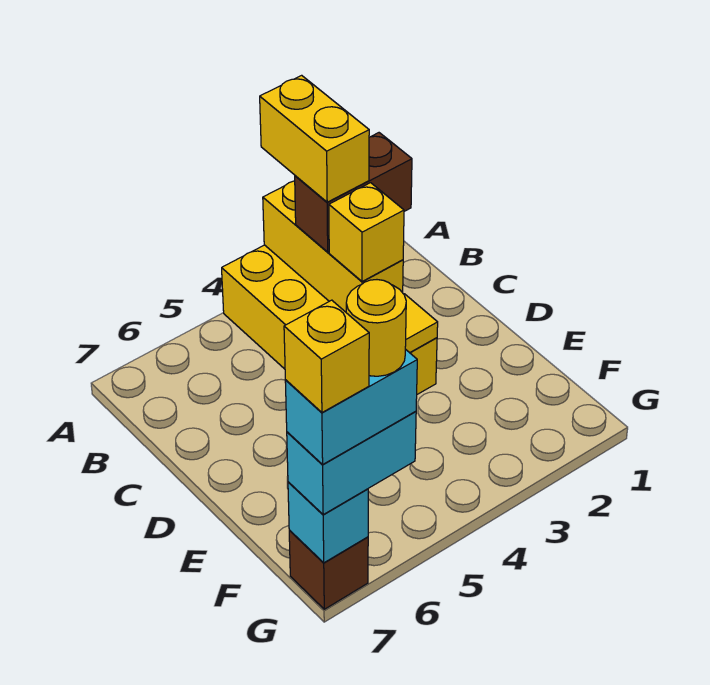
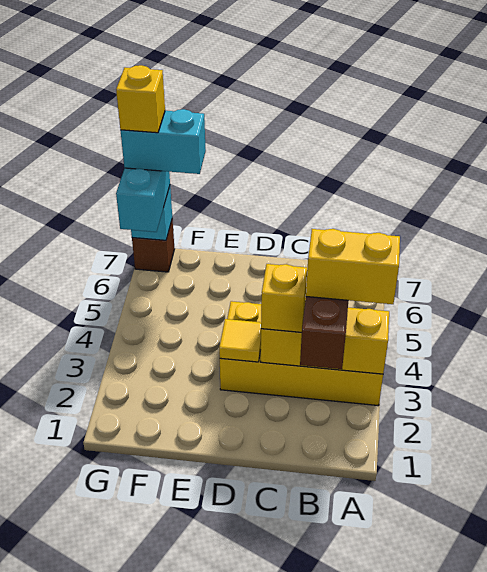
cyan brick G6:G7 level 4 -> cyan brick F7:G7 level 4
yellow round brick G6 level 5 -> none

